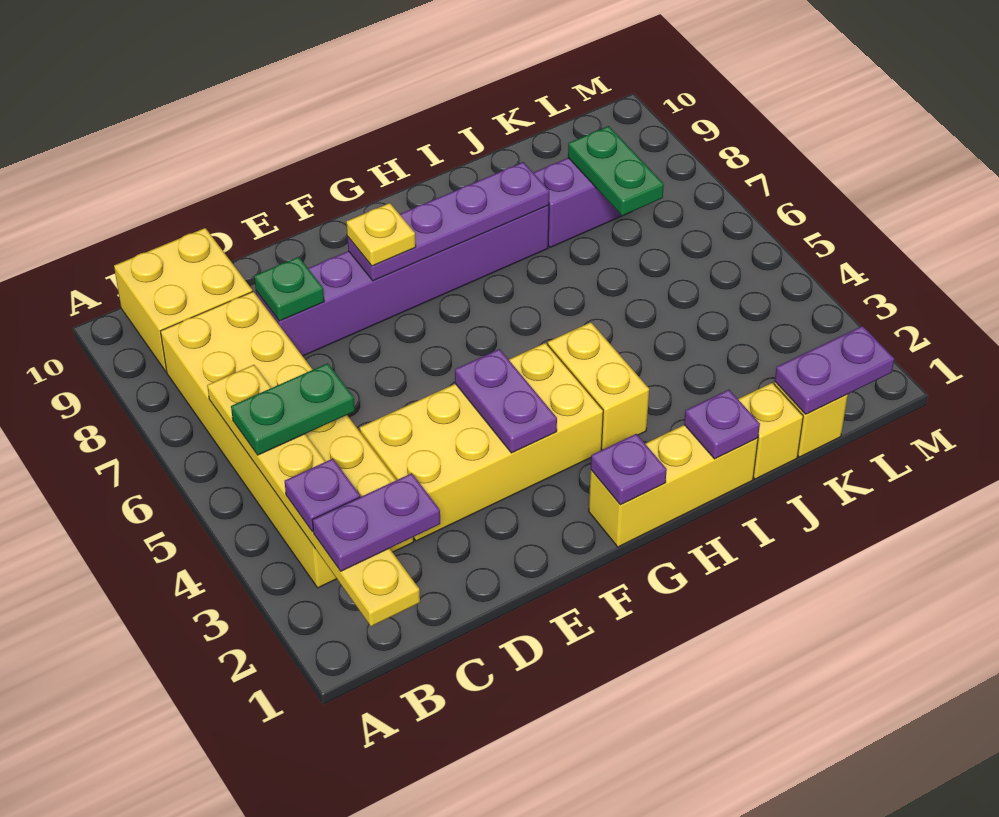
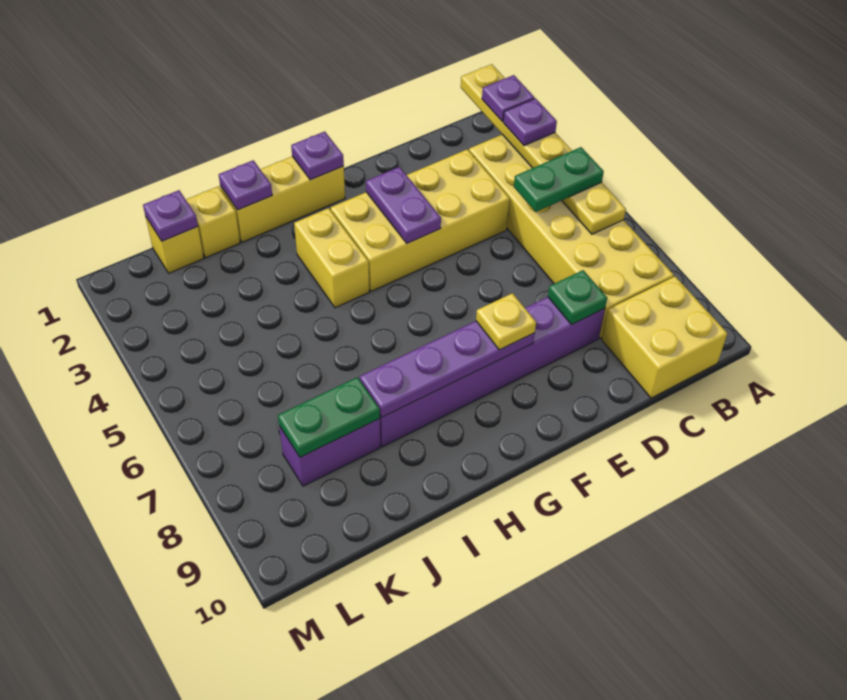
purple plate B2:C2 level 3 -> purple plate B2 level 3
purple plate K1:L1 level 2 -> purple plate K1 level 2
green plate K7:K8 level 2 -> green plate J8:K8 level 2

